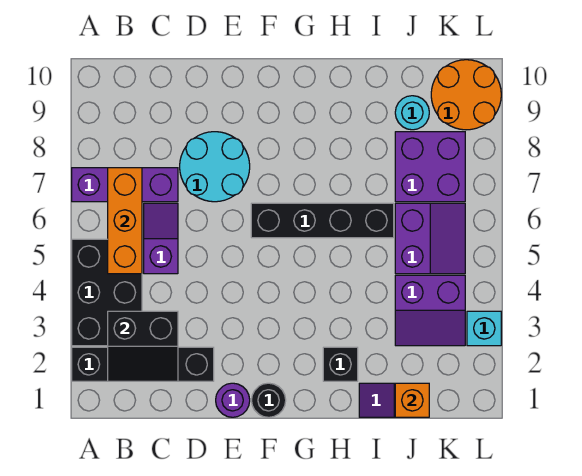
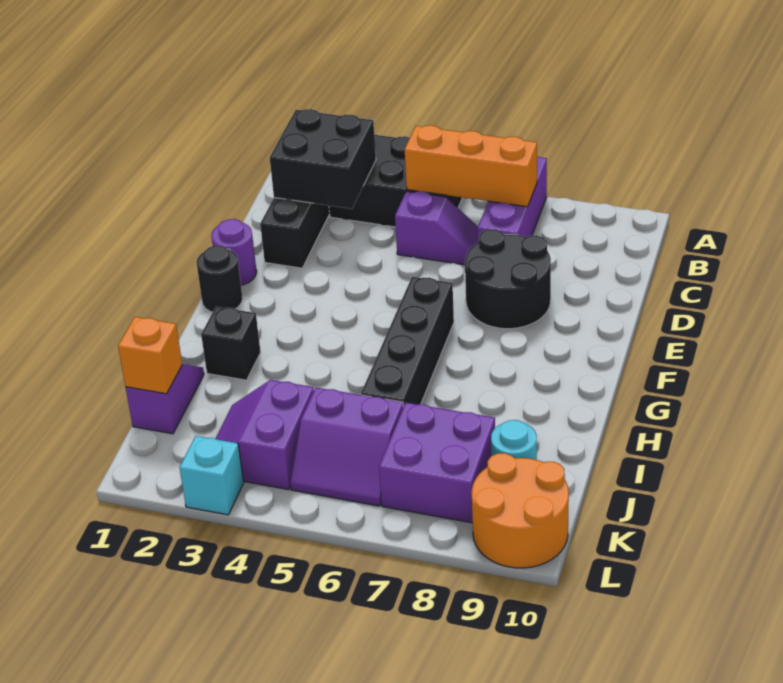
black slope B2:C3 level 2 top 3 -> black brick B2:C3 level 2
cyan round brick D7:E8 level 1 -> black round brick D7:E8 level 1

